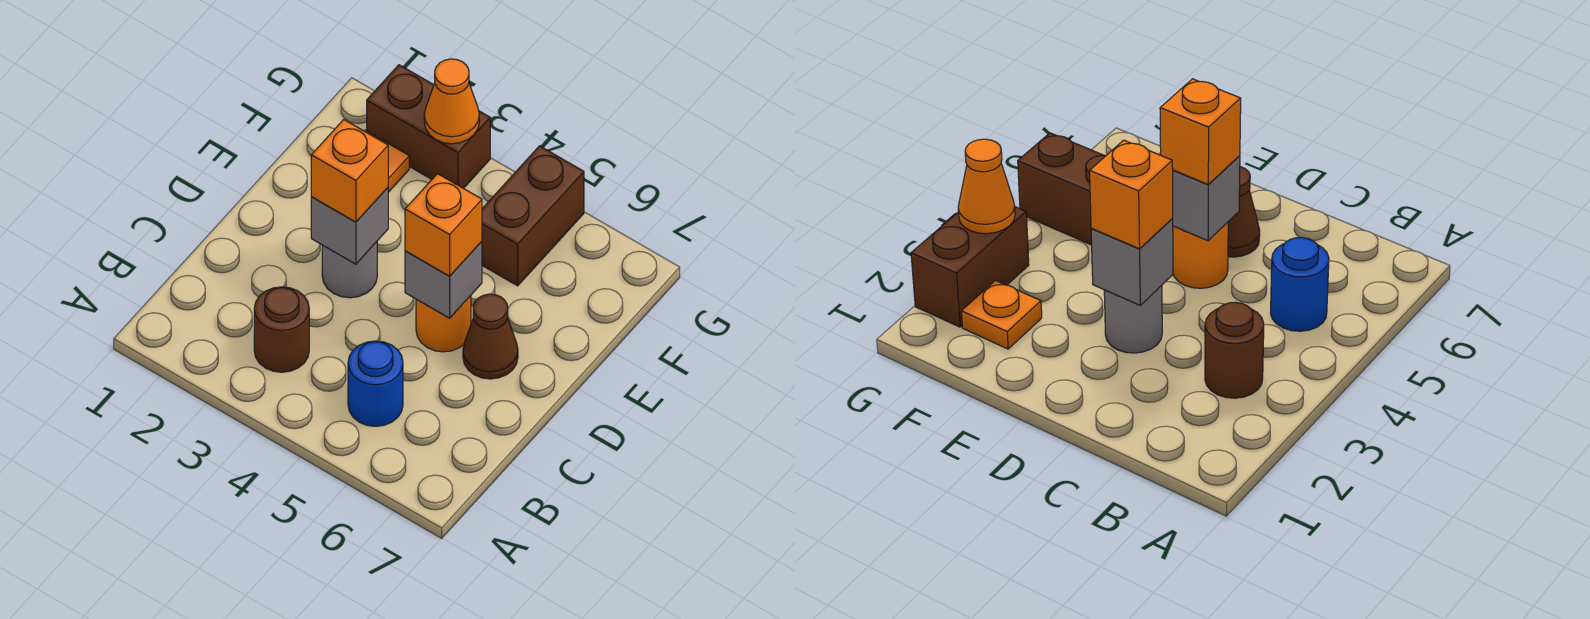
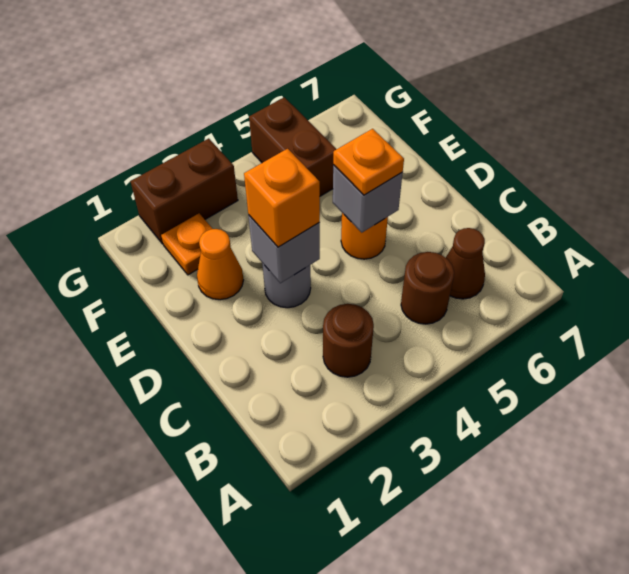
blue round brick B5 level 1 -> brown round brick B5 level 1
orange brick D5 level 3 -> orange plate D5 level 3
brown cone D6 level 1 -> brown cone B6 level 1
orange cone G3 level 2 -> orange cone E2 level 1

